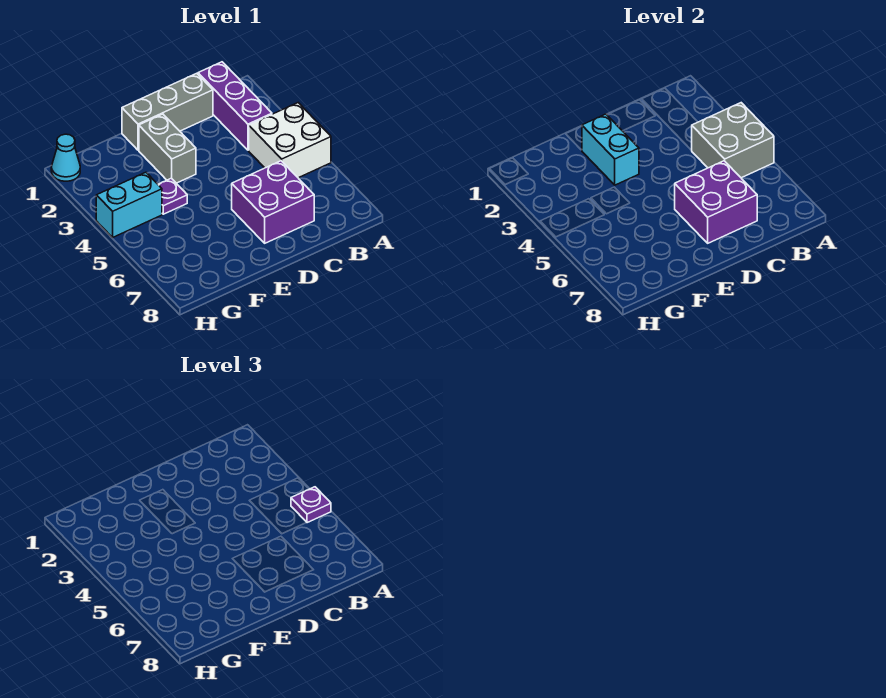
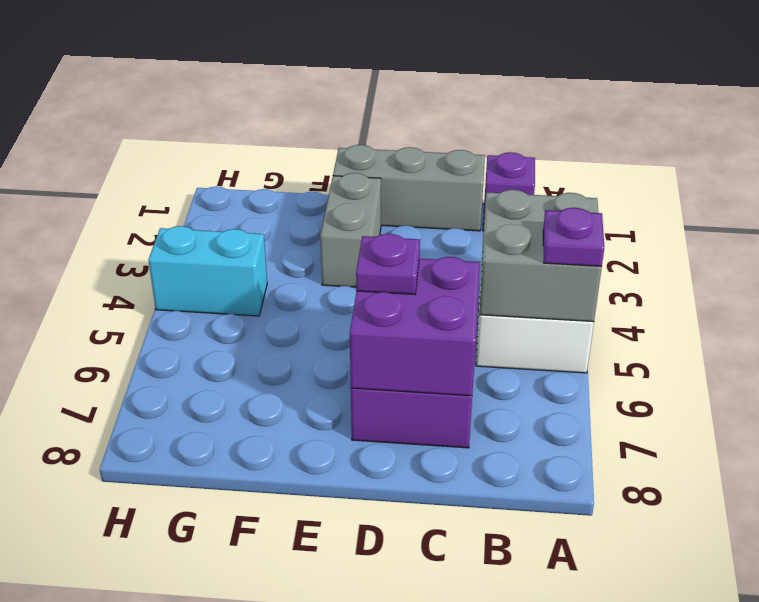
purple brick B1:B3 level 1 -> purple brick B1 level 1
cyan brick E2:E3 level 2 -> none
purple plate F4 level 1 -> purple plate D6 level 3
cyan cone H1 level 1 -> none

